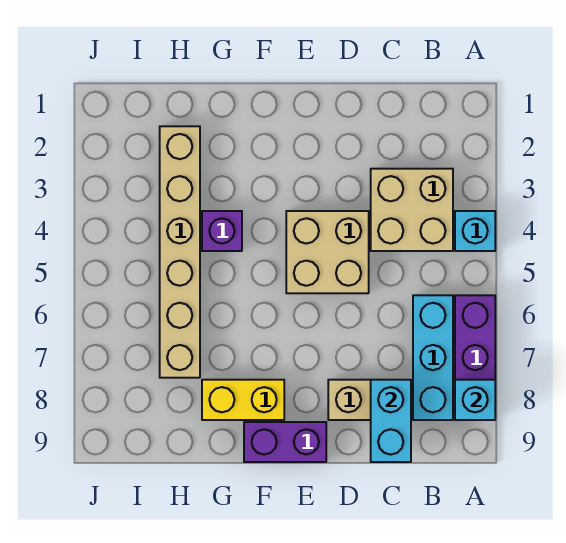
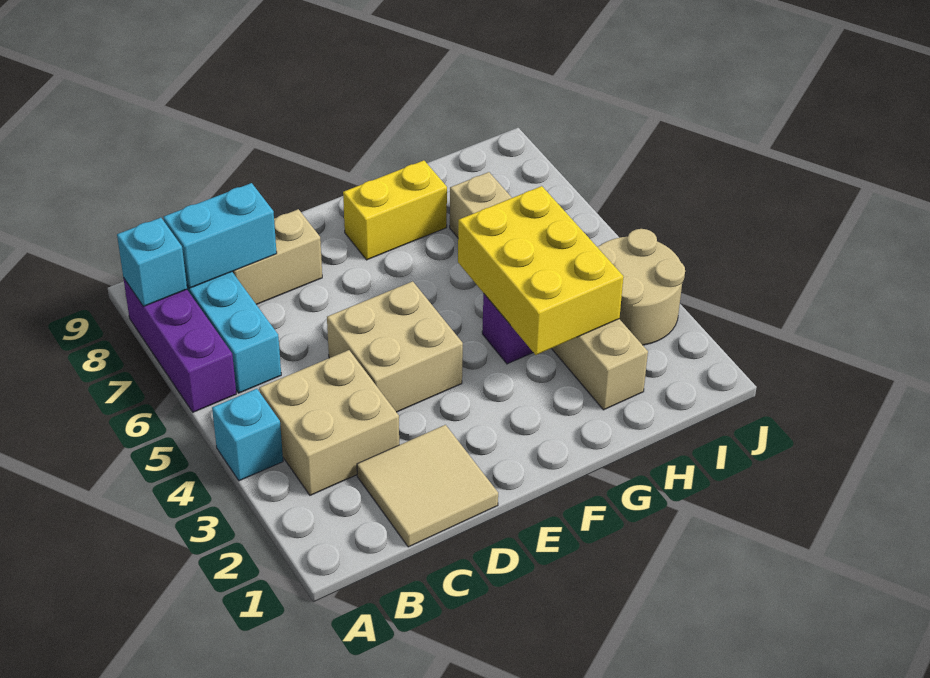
none -> tan tile C1:D2 level 1
cyan brick C8:C9 level 2 -> cyan brick B8:C8 level 2
purple brick E9:F9 level 1 -> none
none -> yellow brick G3:H5 level 2
none -> tan round brick I3:J4 level 1

